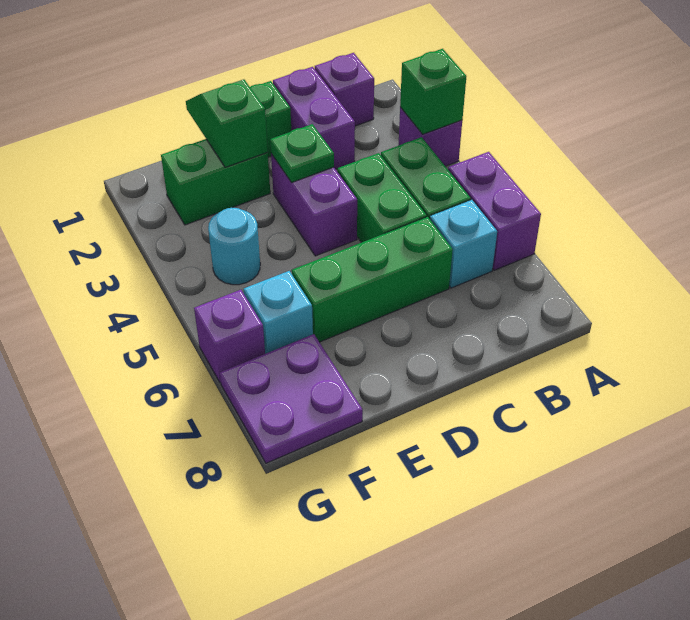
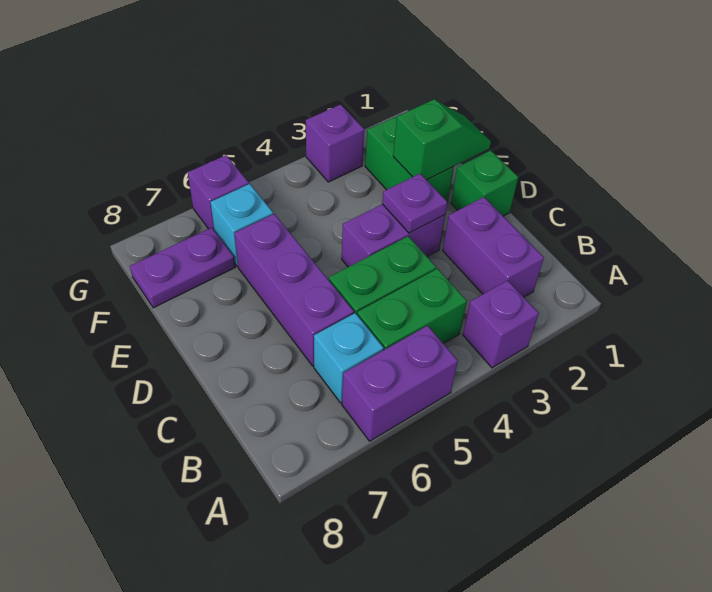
green brick A3 level 2 -> none
purple brick B1 level 1 -> purple brick G3 level 1
purple brick C1:C2 level 1 -> purple brick B2:C2 level 1
green brick C6:E6 level 1 -> purple brick C6:E6 level 1
green plate D3 level 2 -> purple plate D3 level 2
cyan round brick F4 level 1 -> none
purple plate F7:G8 level 1 -> purple plate F7:F8 level 1

